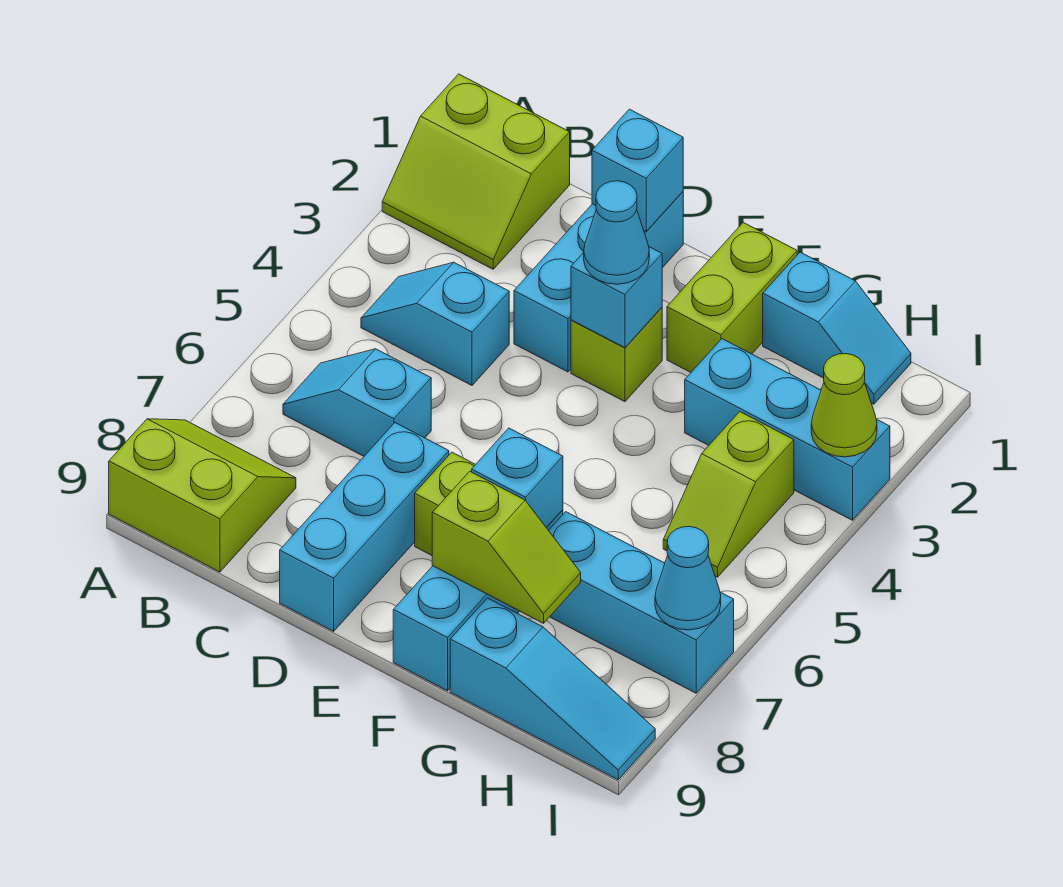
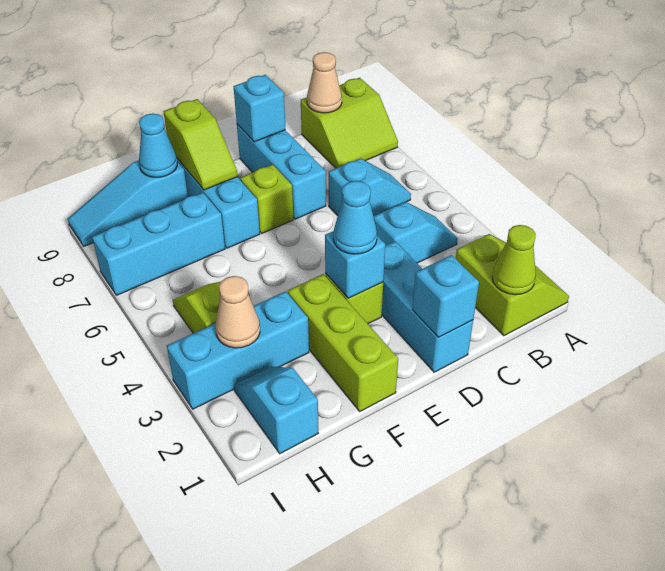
lime slope A1:B2 level 1 top 1 -> lime slope A1:B2 level 1 top B
none -> tan cone B9 level 2
lime brick F1:F2 level 1 -> lime brick F1:F3 level 1
cyan brick F7 level 2 -> cyan brick D9 level 2
lime slope F8:G8 level 2 top F -> lime slope F8:F9 level 2 top 9
cyan slope G1:H1 level 1 top G -> cyan slope H1:H2 level 1 top 1
none -> tan cone H3 level 2
lime cone I3 level 2 -> lime cone B1 level 2
cyan cone I7 level 2 -> cyan cone G9 level 2

